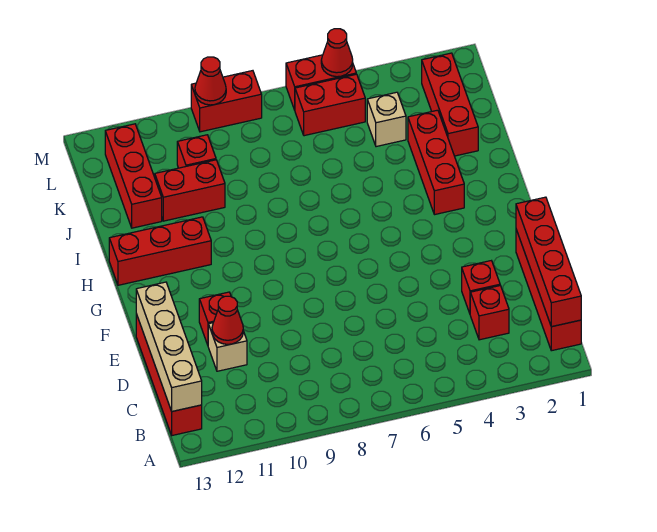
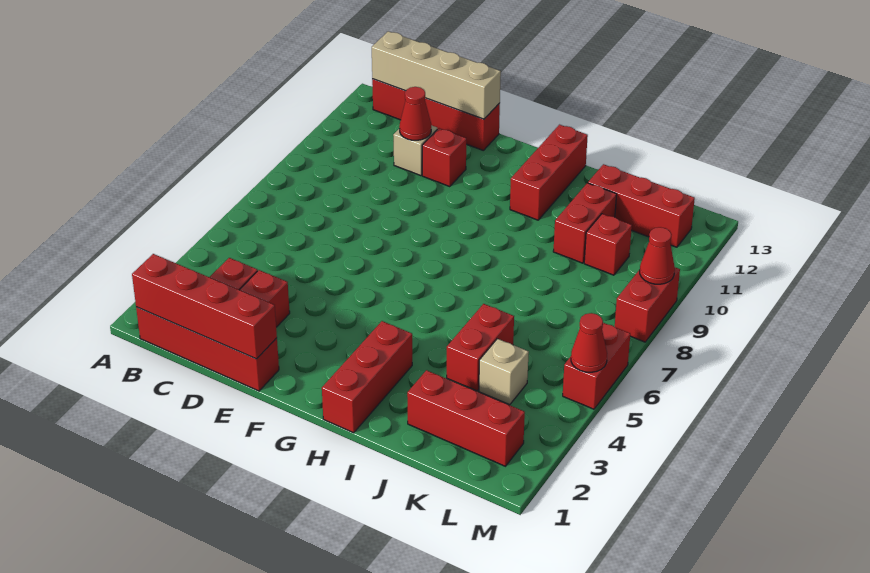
red brick H3:J3 level 1 -> red brick H1:H3 level 1
red brick L5:L6 level 1 -> red brick J4:J5 level 1

